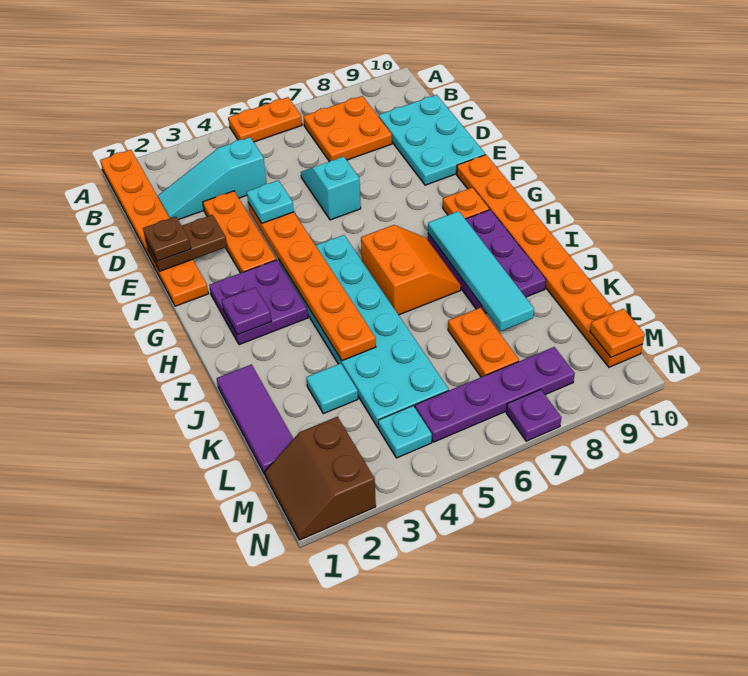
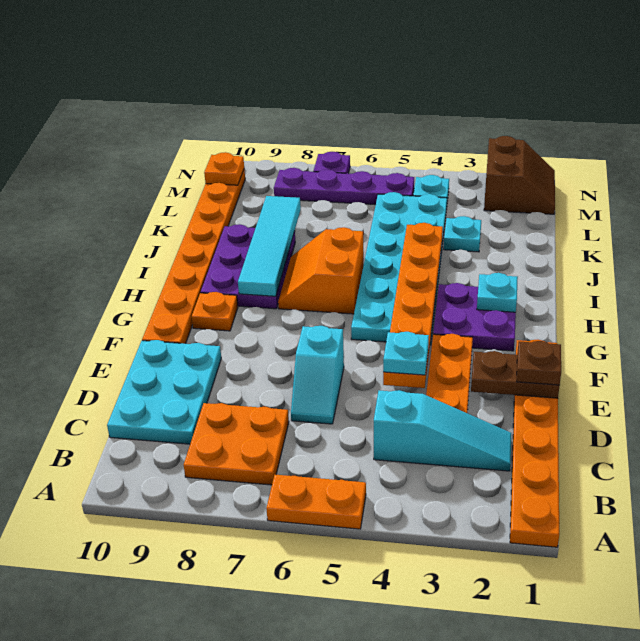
purple plate H2 level 2 -> cyan plate H2 level 2
purple tile J1:L1 level 1 -> none
cyan tile K3 level 1 -> cyan plate K3 level 1
orange plate K7:L7 level 1 -> none

